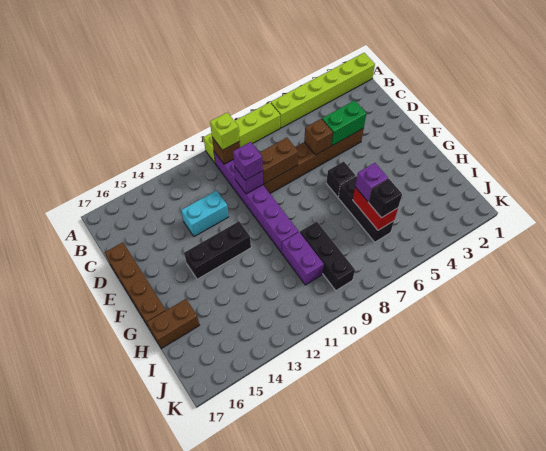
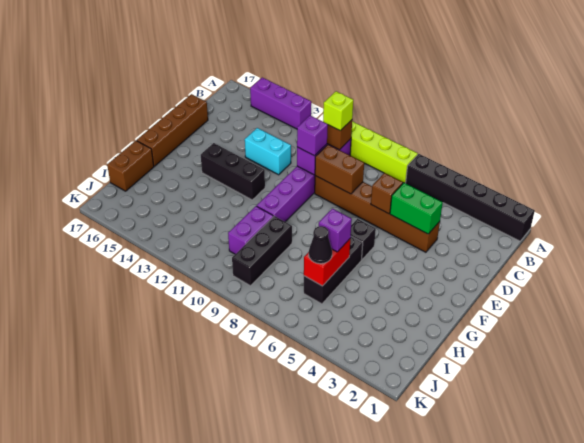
lime brick A1:A6 level 1 -> black brick A1:A6 level 1
none -> purple brick A13:A15 level 1
brown brick H16:H17 level 1 -> brown brick H17:I17 level 1
black brick I6 level 3 -> black cone I6 level 3

